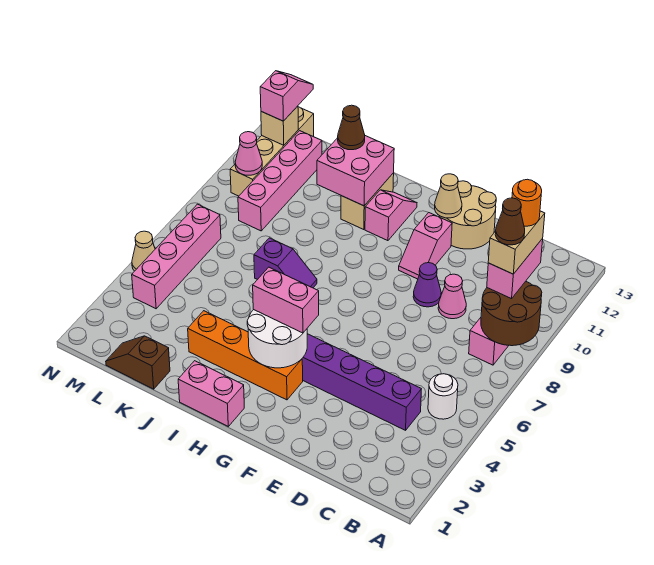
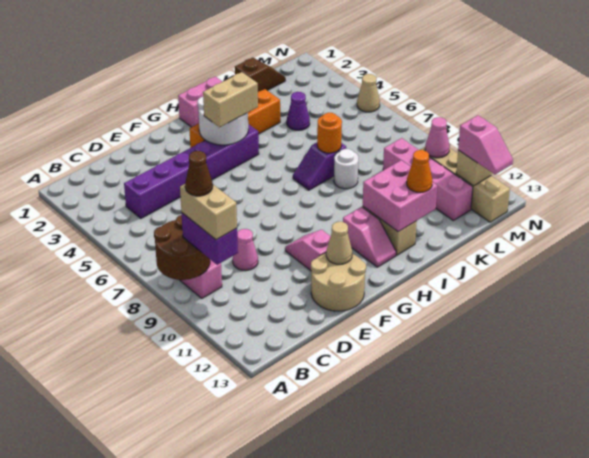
white round brick B5 level 1 -> white round brick J8 level 1
pink brick B9:B10 level 3 -> purple brick B9:B10 level 3
orange round brick B10 level 5 -> orange round brick J7 level 2
purple cone E9 level 1 -> purple cone K4 level 1
pink brick G4:H4 level 3 -> tan brick G4:H4 level 3
brown cone J12 level 3 -> orange cone J12 level 3
pink brick M4:M7 level 1 -> none

